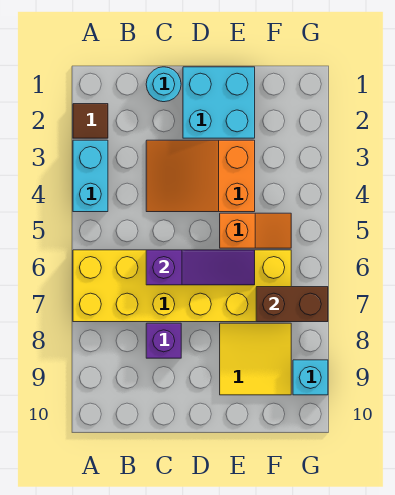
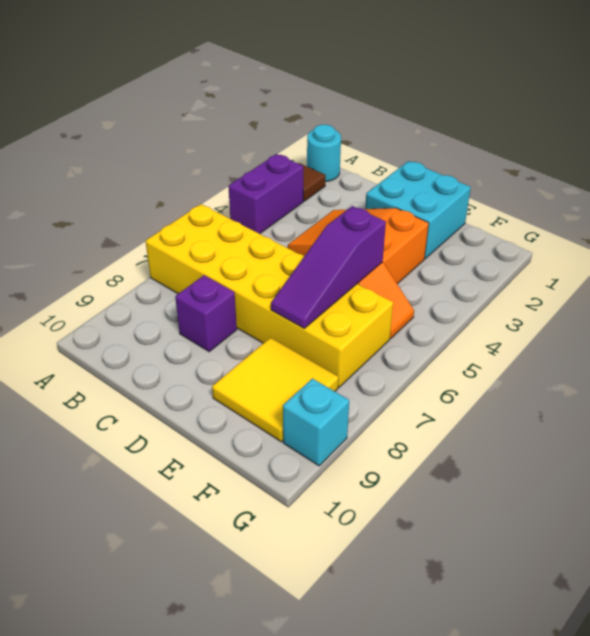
cyan brick A3:A4 level 1 -> purple brick A3:A4 level 1
cyan round brick C1 level 1 -> cyan round brick A1 level 1
purple slope C6:E6 level 2 top C -> purple slope E5:E7 level 2 top 5
brown brick F7:G7 level 2 -> none

